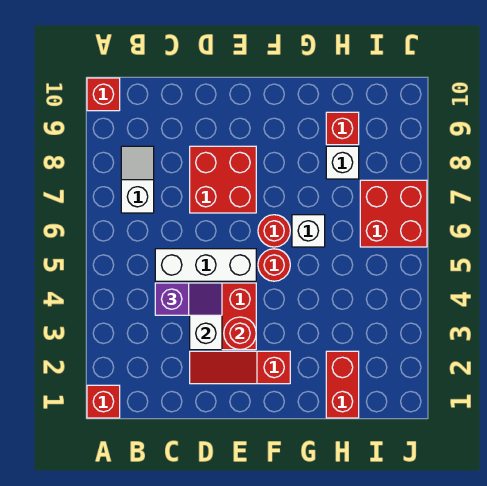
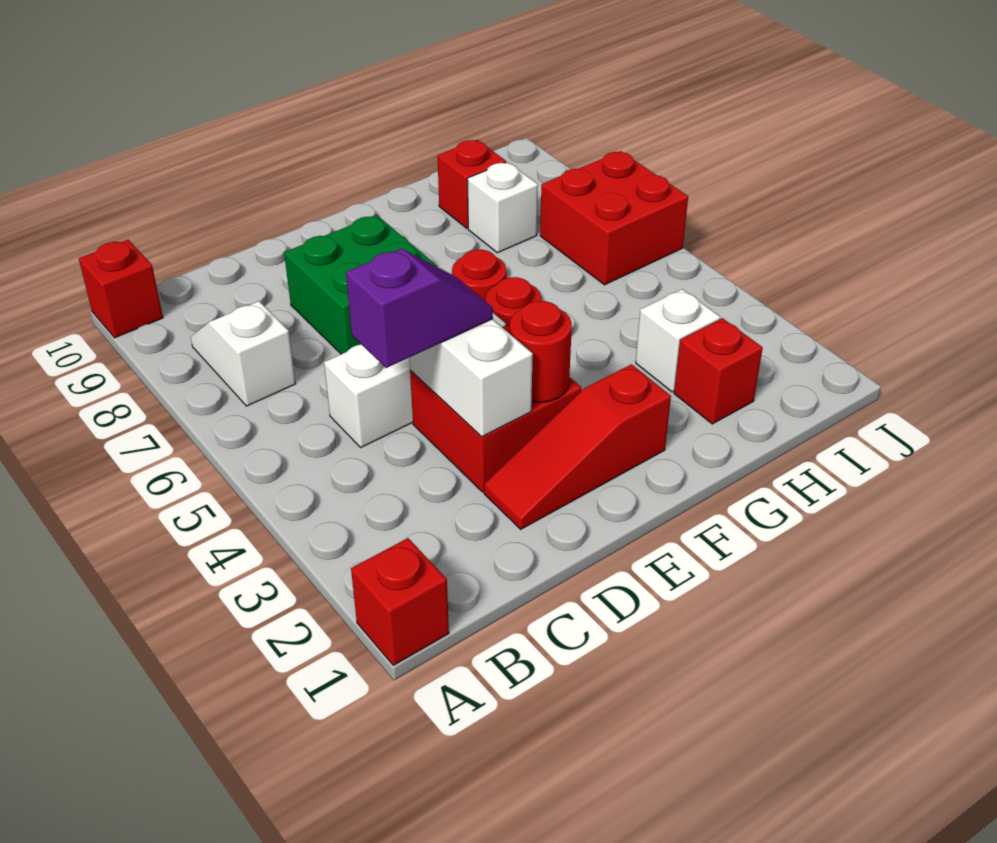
red brick D7:E8 level 1 -> green brick D7:E8 level 1
white brick G6 level 1 -> white brick H3 level 1
red brick H1:H2 level 1 -> red brick H2 level 1

